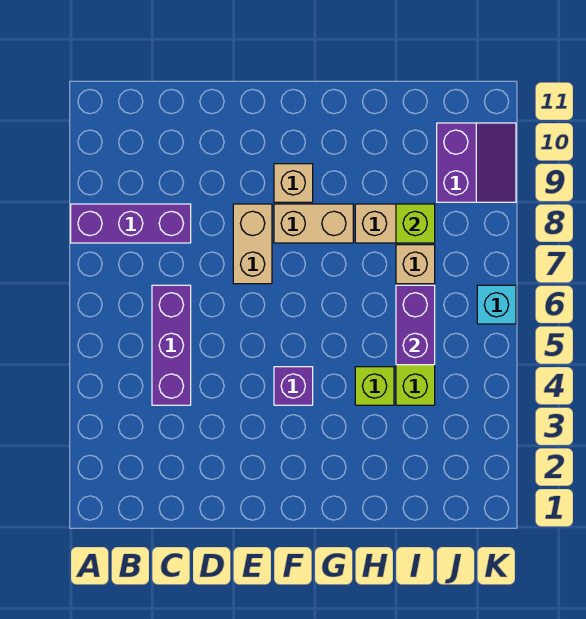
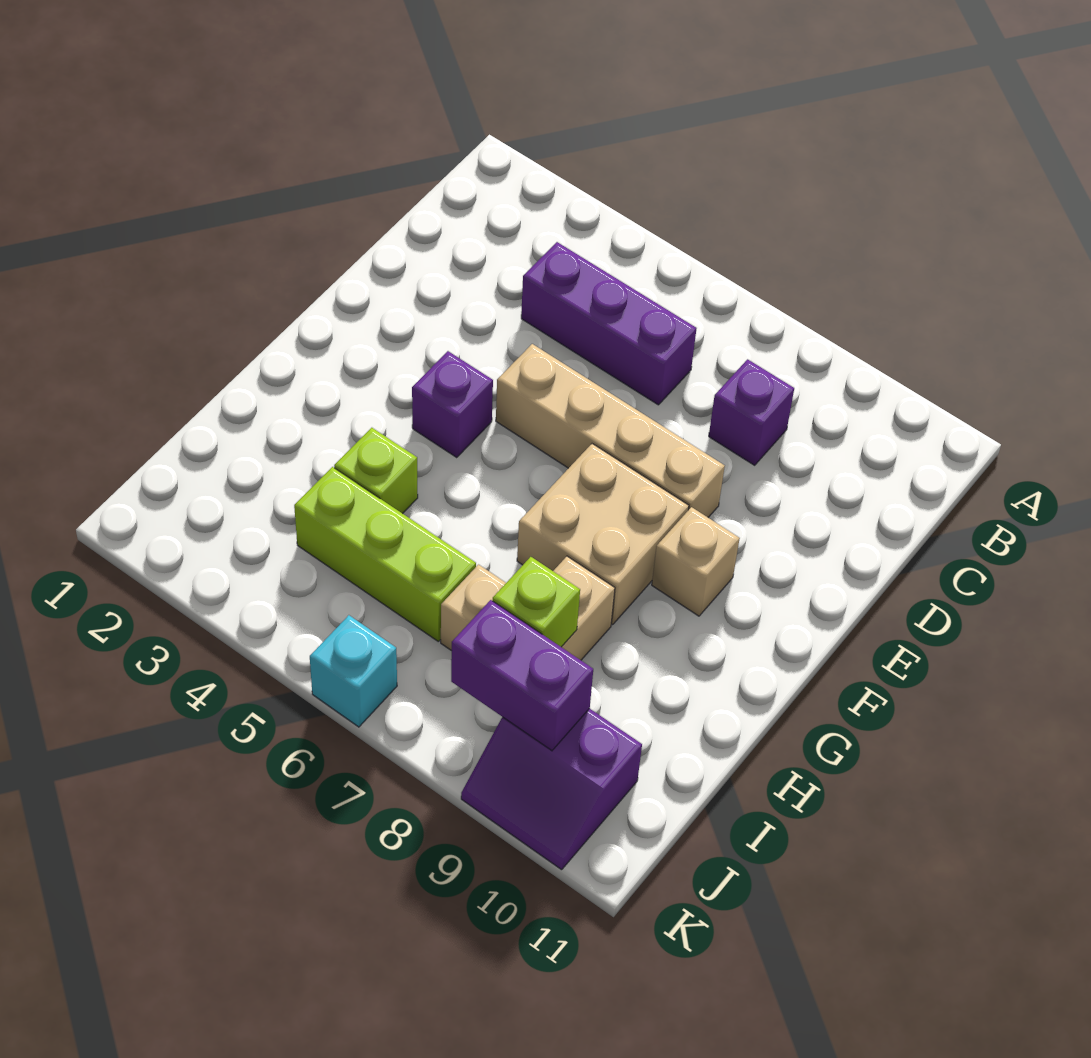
purple brick A8:C8 level 1 -> purple brick C8 level 1
tan brick E7:E8 level 1 -> tan brick E5:E8 level 1
tan brick F8:G8 level 1 -> tan brick F7:G8 level 1
purple brick I5:I6 level 2 -> purple brick J8:J9 level 2

